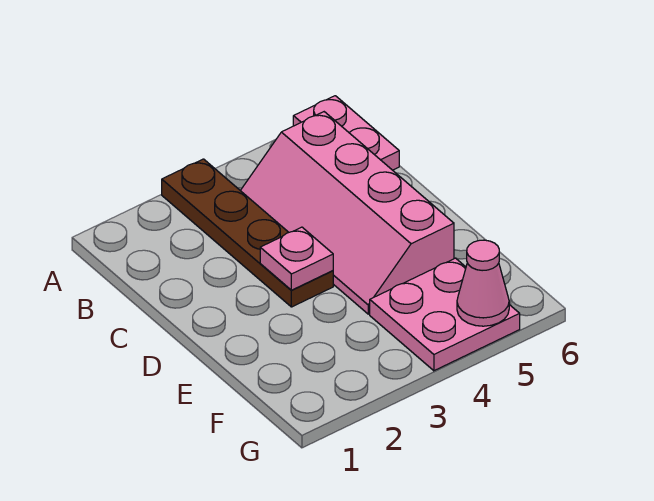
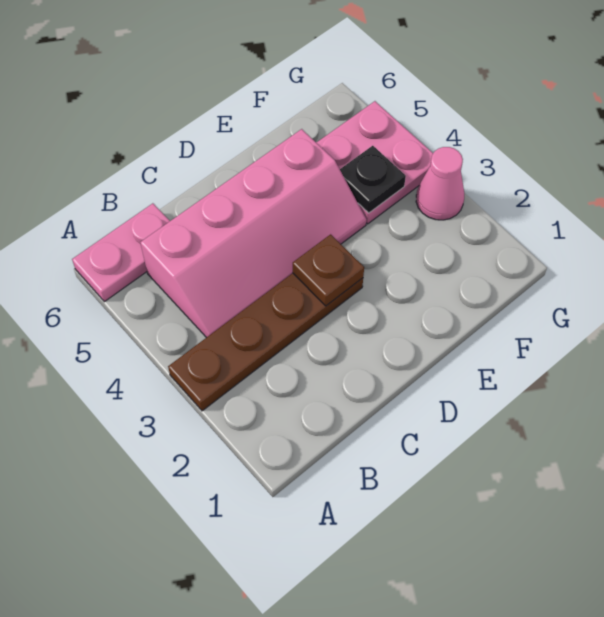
pink plate D3 level 2 -> brown plate D3 level 2
none -> black plate F4 level 2
pink cone G5 level 2 -> pink cone G3 level 1

